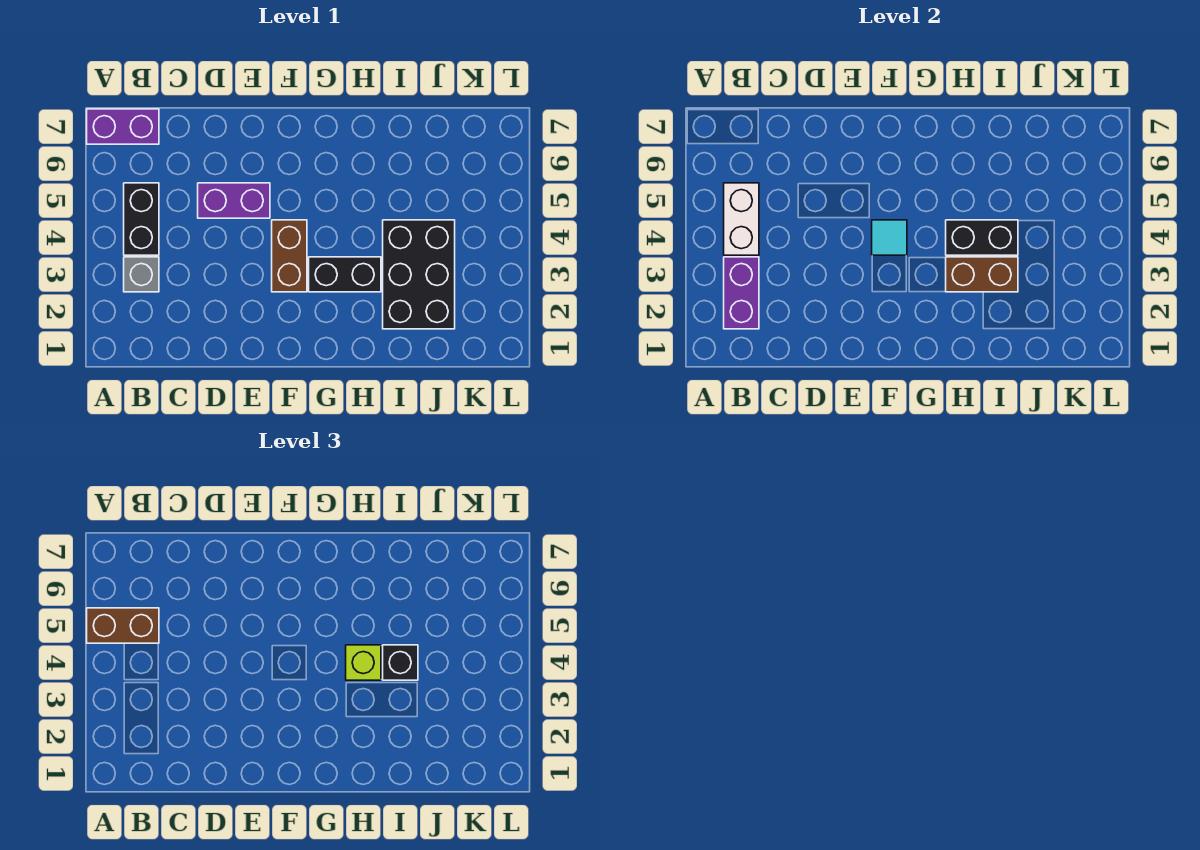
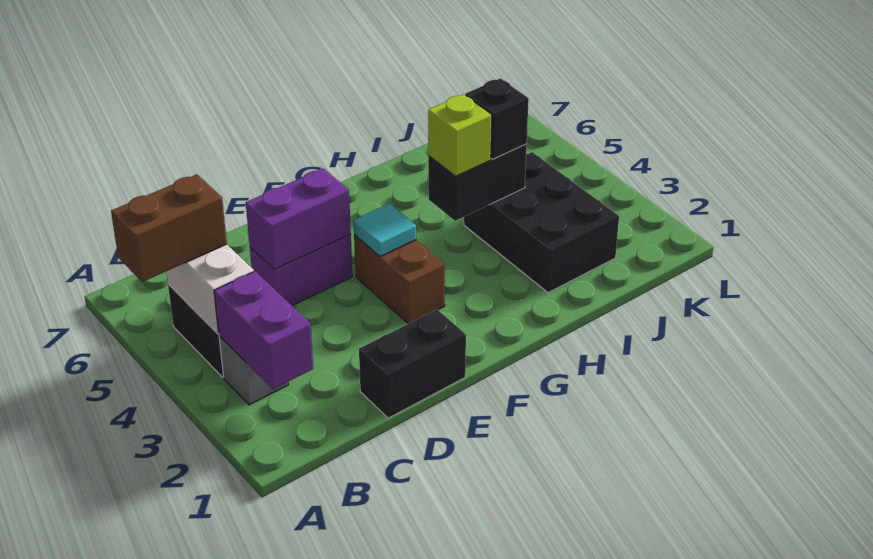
purple brick A7:B7 level 1 -> purple brick D5:E5 level 2
black brick G3:H3 level 1 -> black brick D1:E1 level 1
brown brick H3:I3 level 2 -> none

